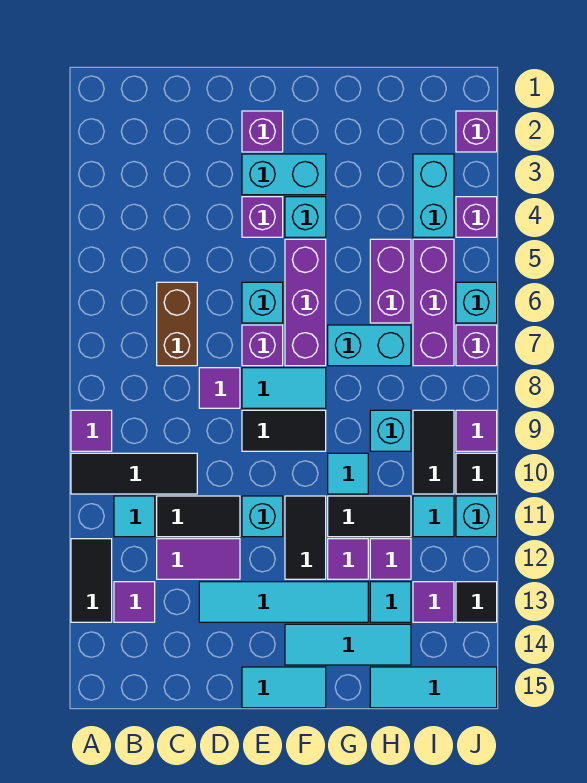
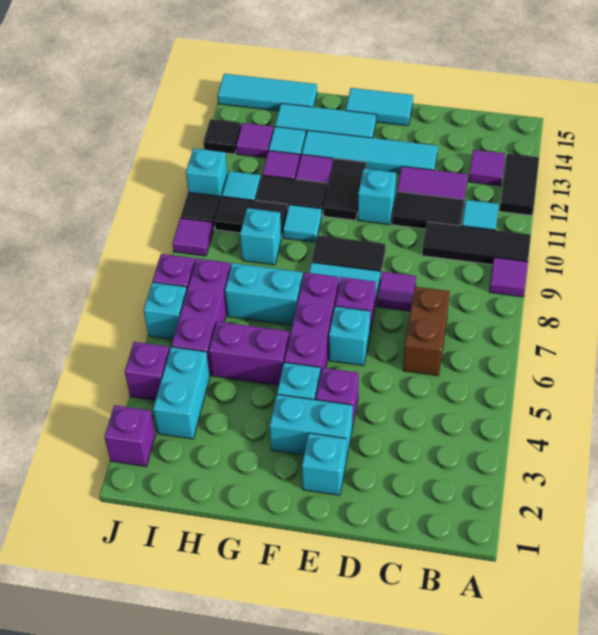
purple brick E2 level 1 -> cyan brick E2 level 1
purple brick H5:H6 level 1 -> purple brick G5:H5 level 1
black tile I9:I10 level 1 -> black tile H10:I10 level 1

